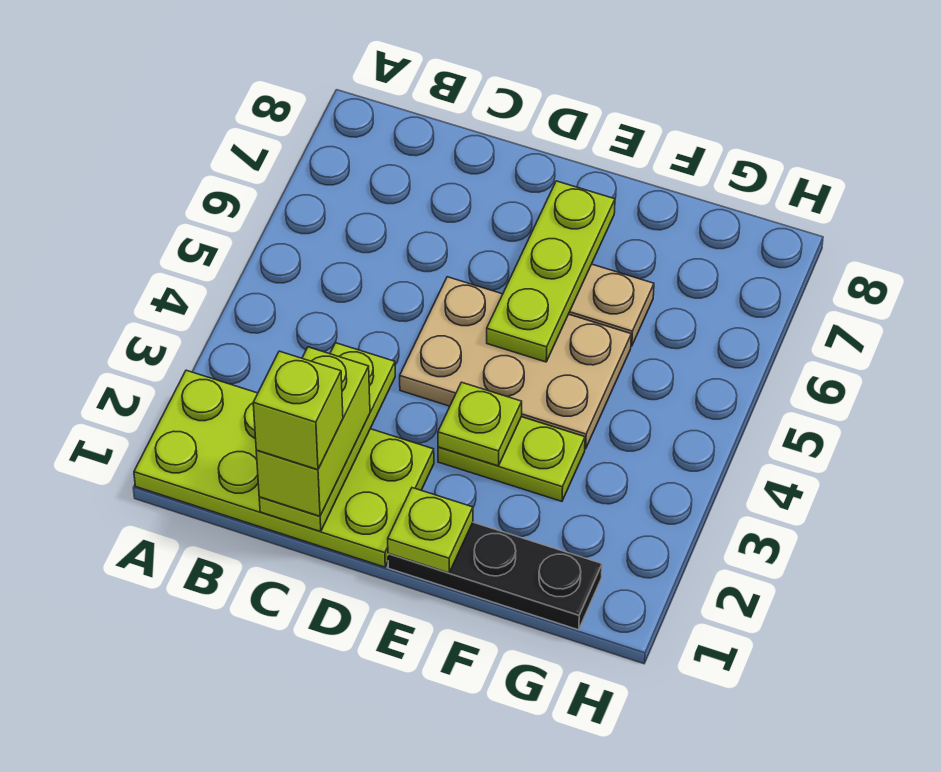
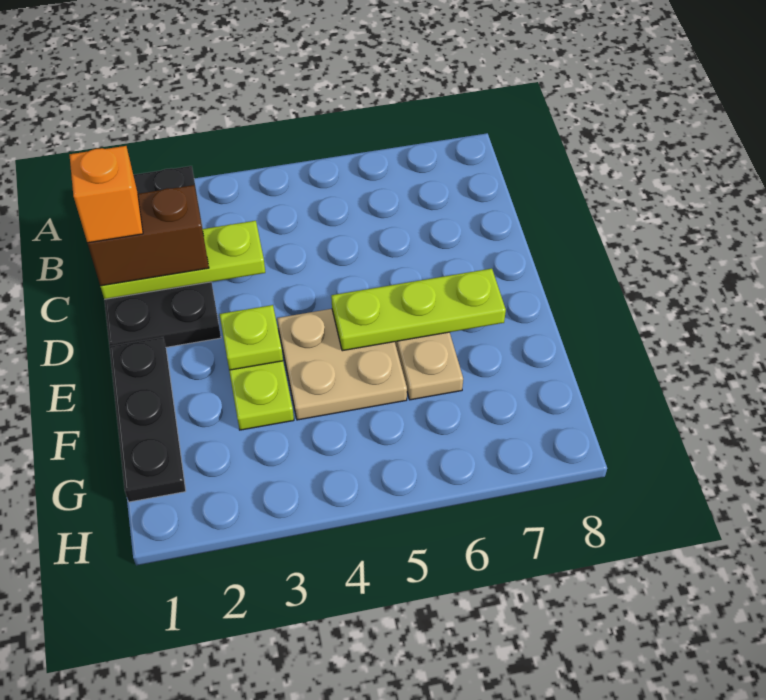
lime plate A1:D2 level 1 -> black plate A1:D2 level 1
lime brick C1:C2 level 3 -> brown brick C1:C2 level 3
lime brick C1 level 4 -> orange brick C1 level 4
tan plate D4:F5 level 1 -> tan plate E4:F5 level 1
lime plate E1 level 2 -> none

